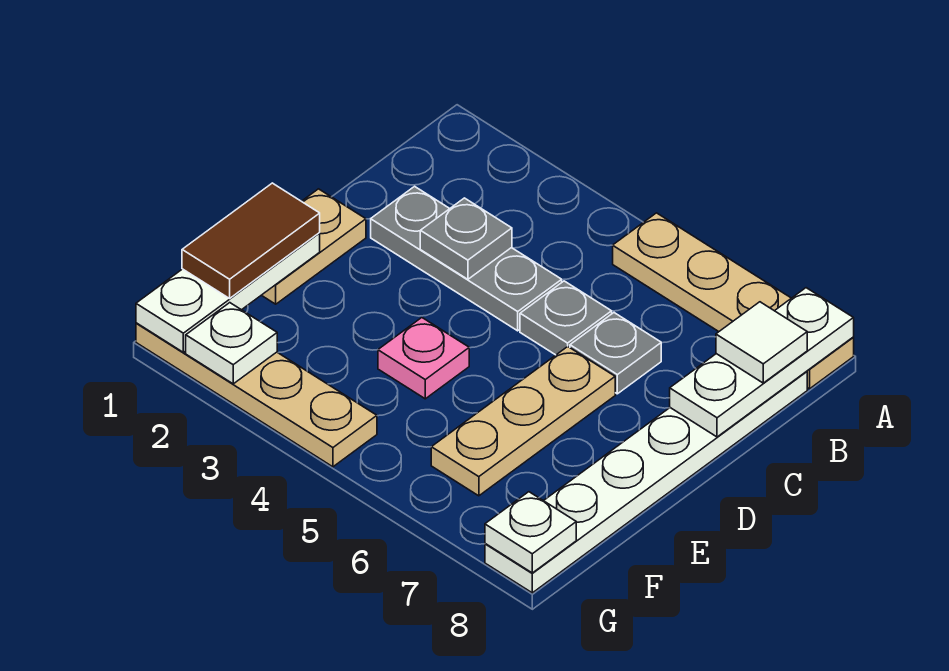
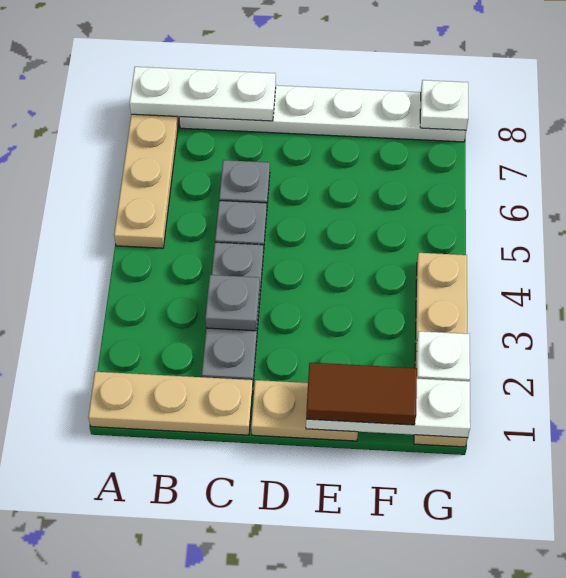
white tile B8 level 3 -> none
tan plate D6:F6 level 1 -> tan plate A1:C1 level 1
pink plate E4 level 1 -> none

